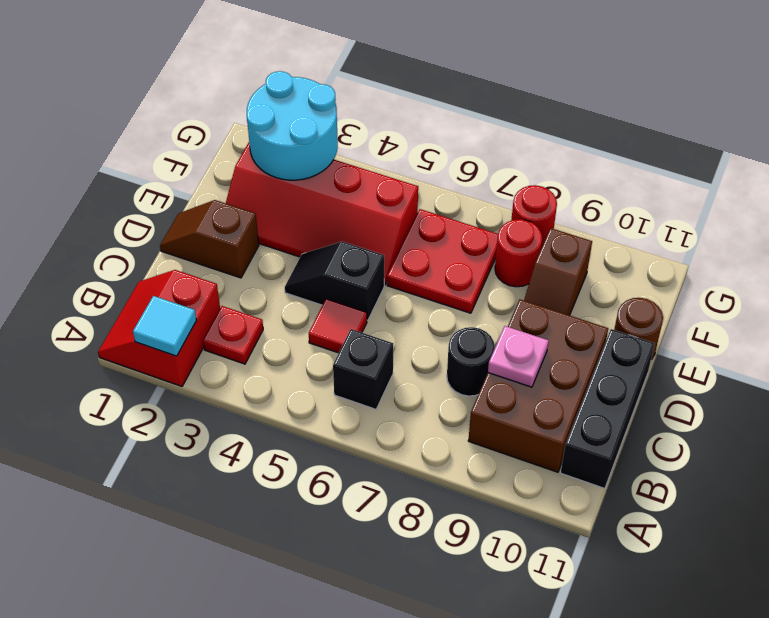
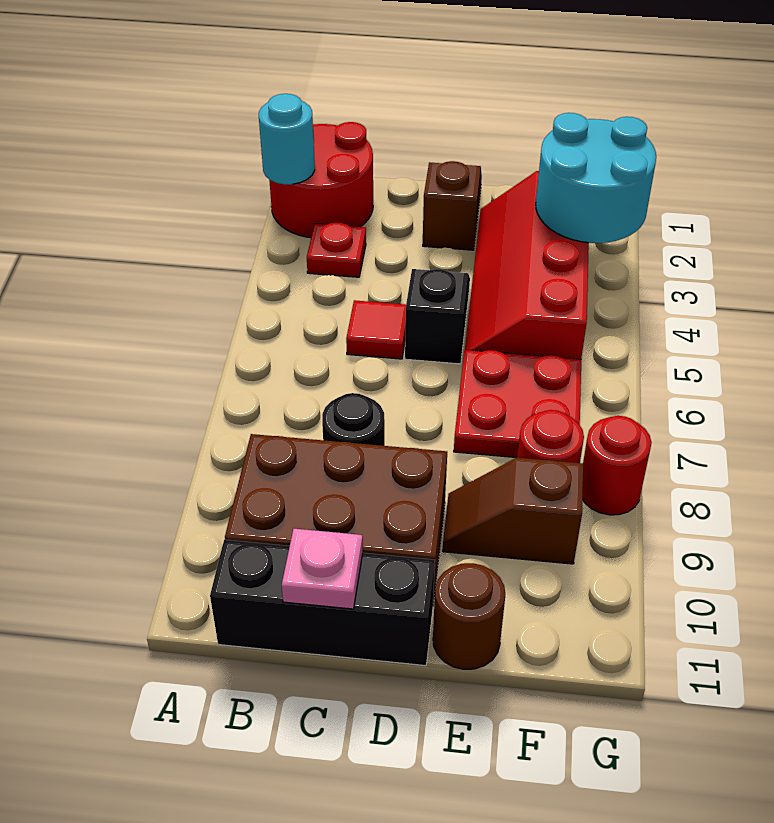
red slope A1:B2 level 1 top 2 -> red round brick A1:B2 level 1
cyan tile A2 level 2 -> cyan round brick A2 level 2
black brick B6 level 1 -> none
pink plate C9 level 2 -> pink plate C11 level 2

